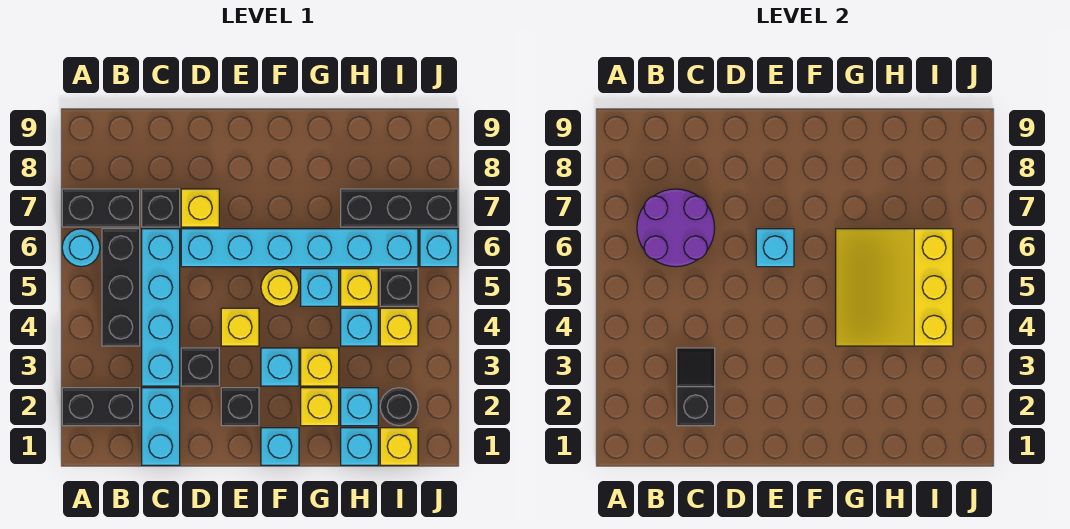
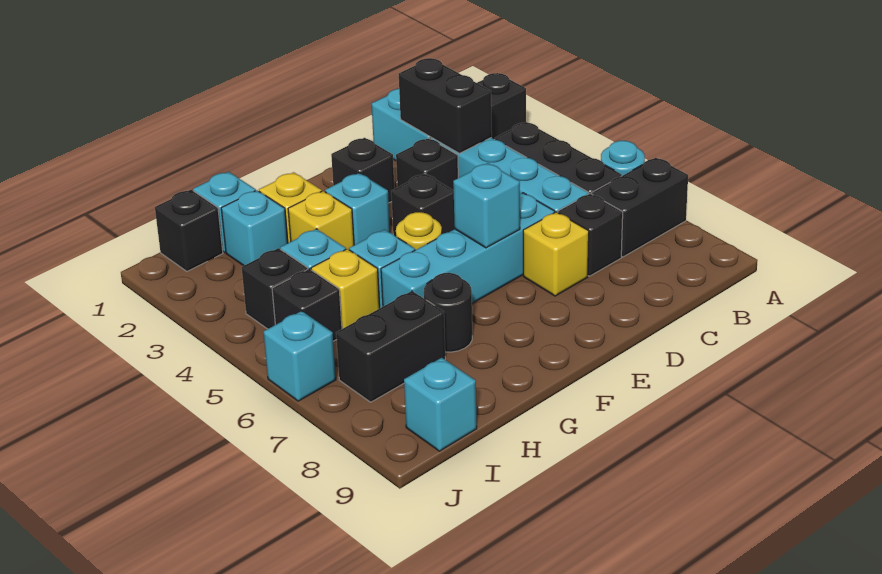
purple round brick B6:C7 level 2 -> none
black slope C2:C3 level 2 top 2 -> black brick C2:C3 level 2
cyan brick D6:I6 level 1 -> cyan brick D6:G6 level 1
yellow brick E4 level 1 -> black brick E4 level 1
cyan brick F1 level 1 -> cyan brick I9 level 1
yellow slope G4:I6 level 2 top I -> none
black brick H7:J7 level 1 -> black brick H7:I7 level 1
yellow brick I1 level 1 -> black brick I1 level 1
black round brick I2 level 1 -> black round brick G7 level 1
yellow brick I4 level 1 -> black brick I4 level 1

